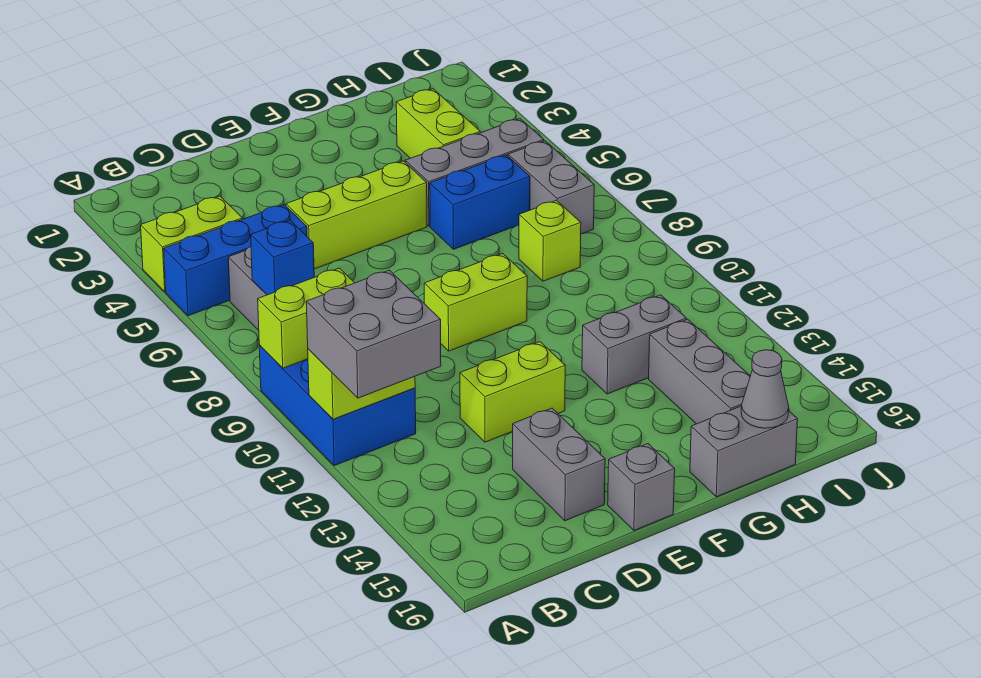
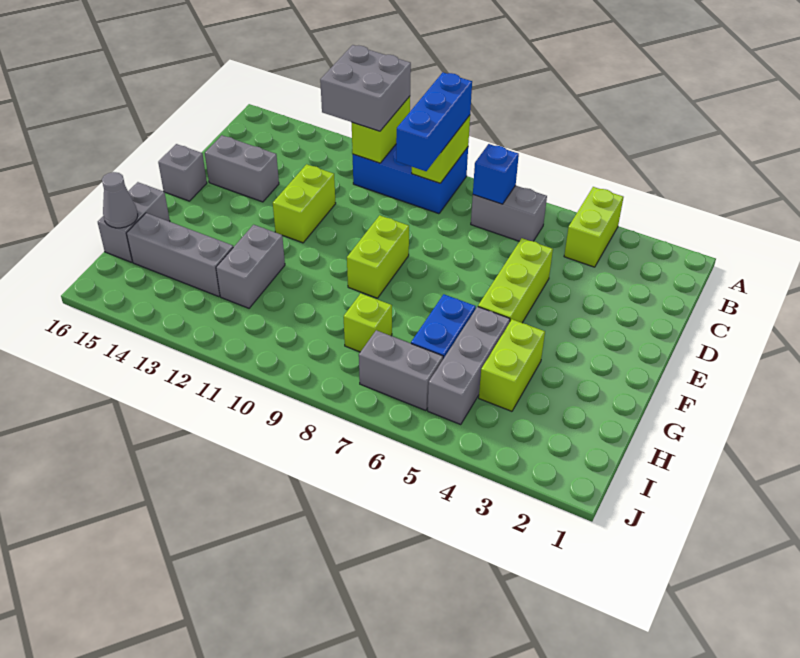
blue brick A5:C5 level 1 -> blue brick A9:C9 level 3
lime brick H3:H4 level 1 -> lime brick G4:H4 level 1

